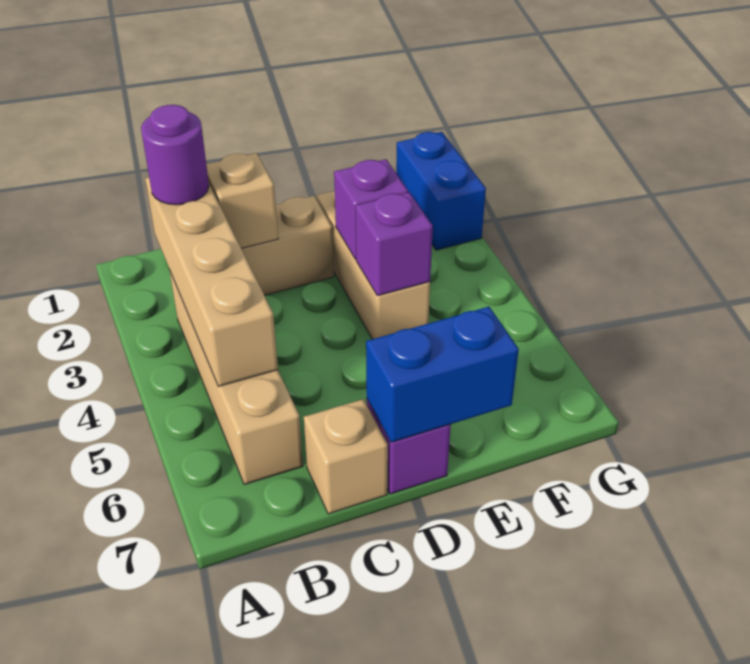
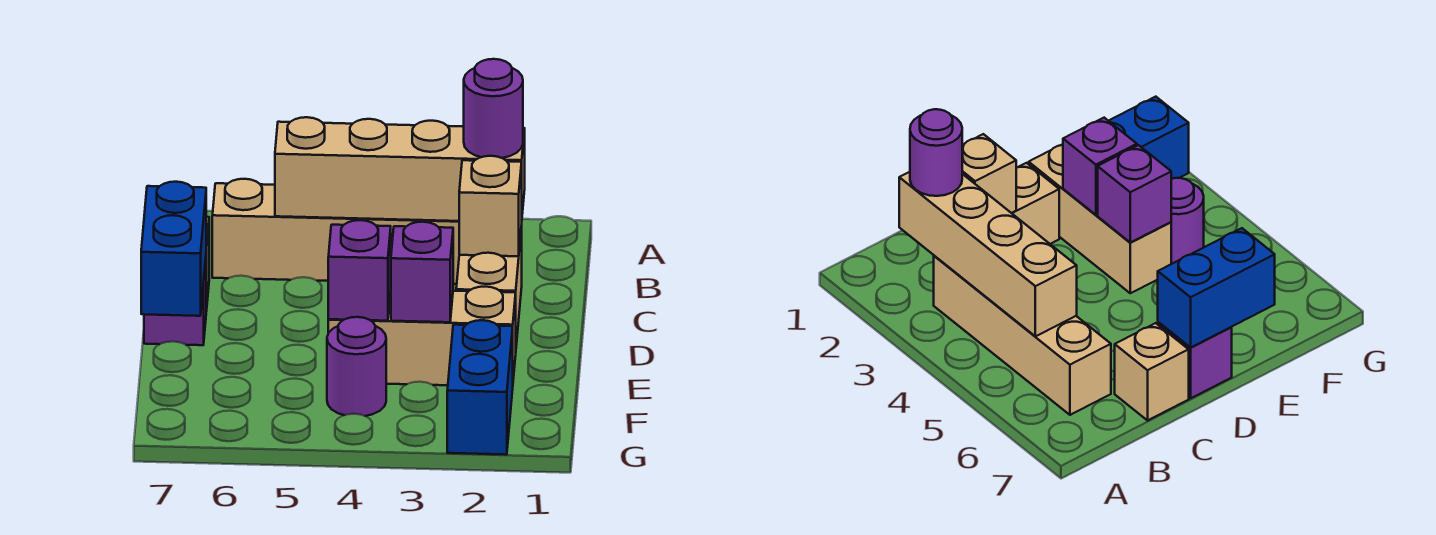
none -> purple round brick F4 level 1
blue brick G1:G2 level 1 -> blue brick F2:G2 level 1

